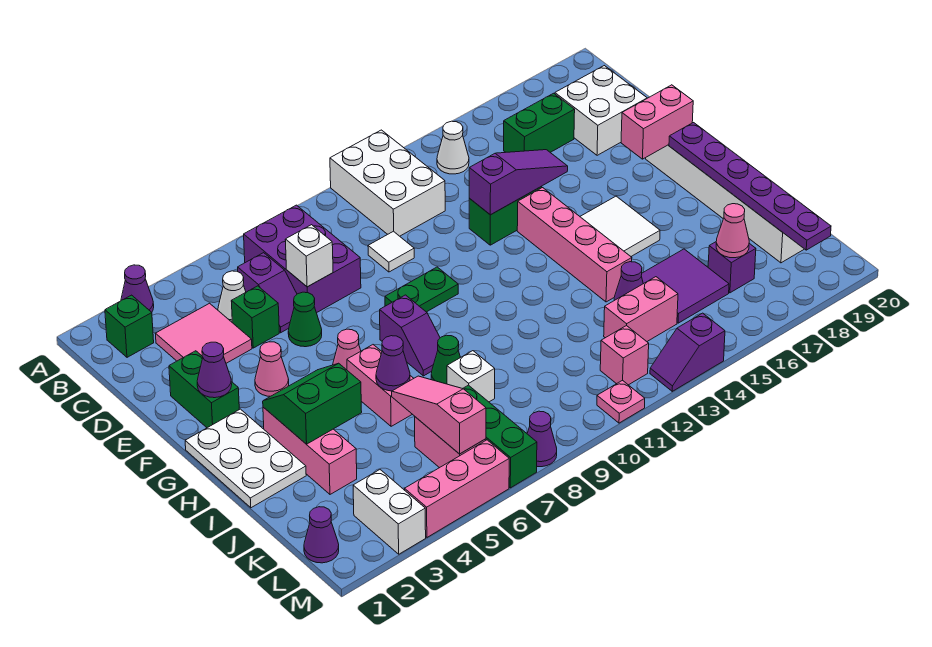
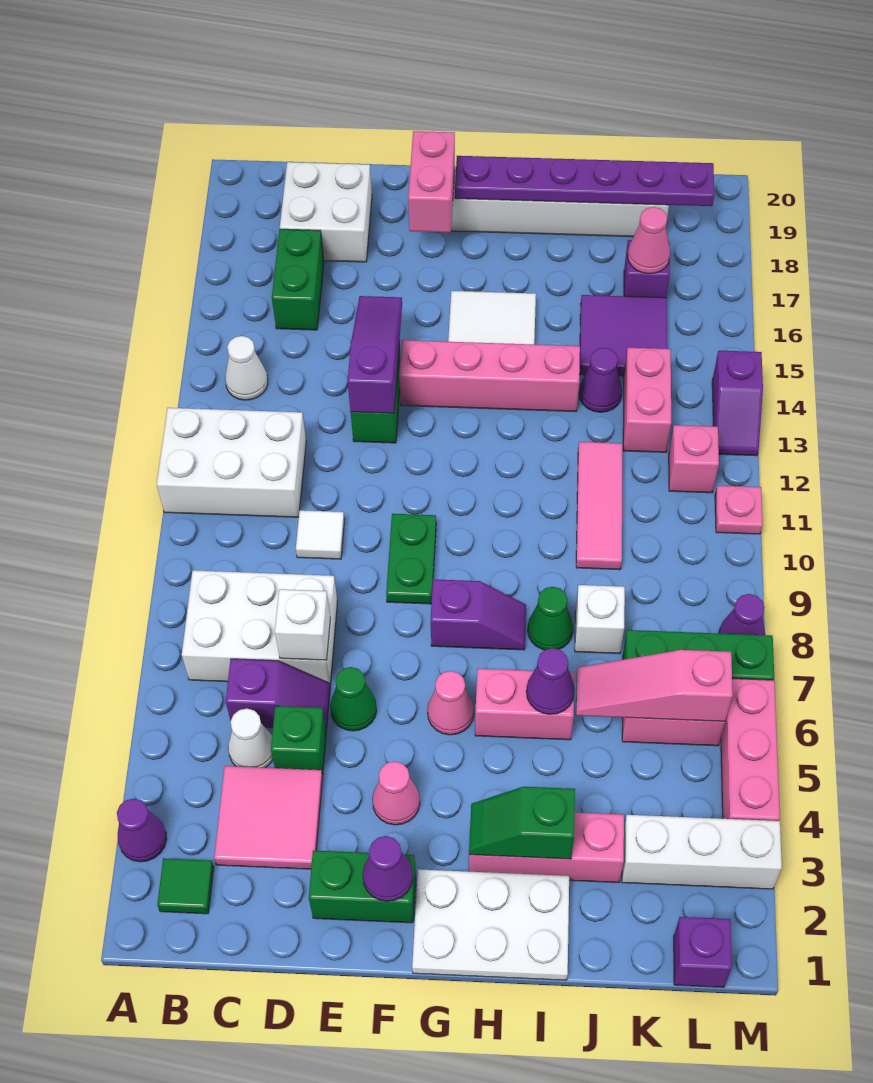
green brick B2 level 1 -> green tile B2 level 1
purple brick B7:D8 level 1 -> white brick B7:D8 level 1
green slope H3:I4 level 2 top I -> green slope H3:I3 level 2 top I
none -> pink tile J10:J12 level 1
purple cone L1 level 1 -> purple brick L1 level 1
white brick L3:M3 level 1 -> white brick K3:M3 level 1

